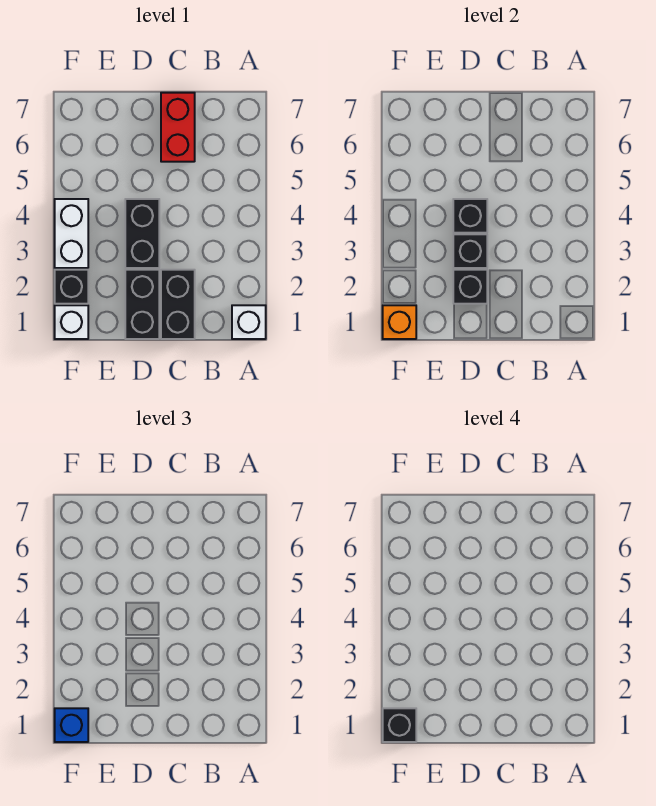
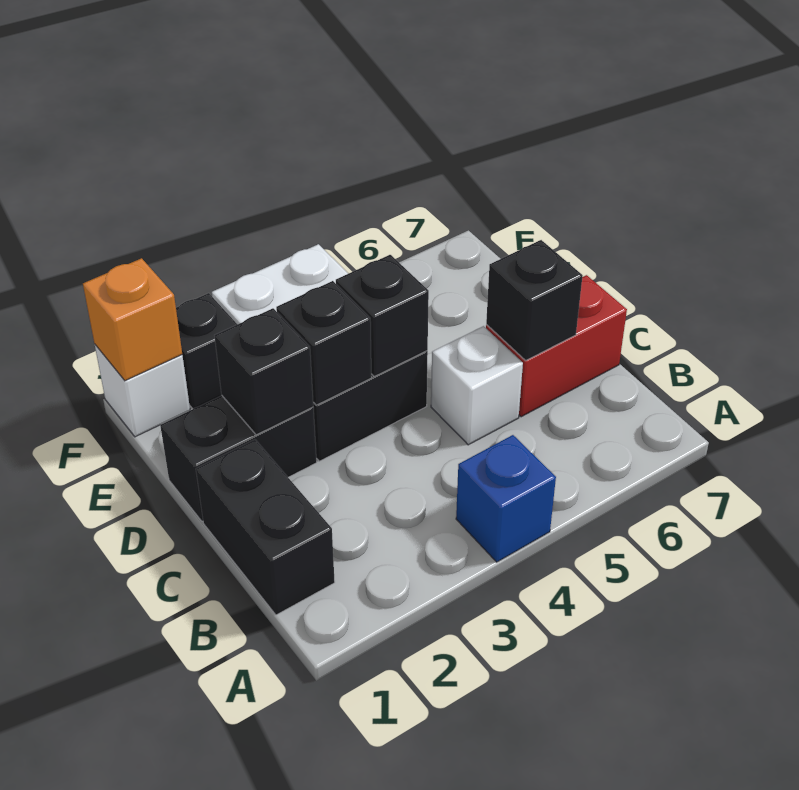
white brick A1 level 1 -> white brick C5 level 1
black brick C1:C2 level 1 -> black brick B1:C1 level 1
blue brick F1 level 3 -> blue brick A4 level 1
black brick F1 level 4 -> black brick C6 level 2

